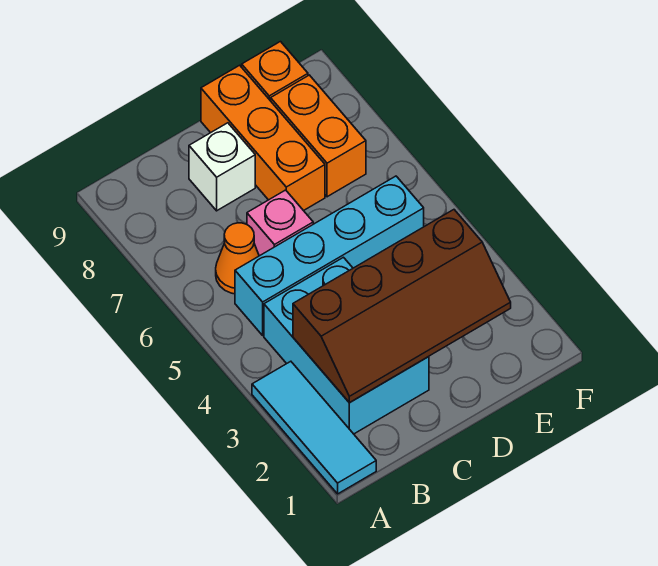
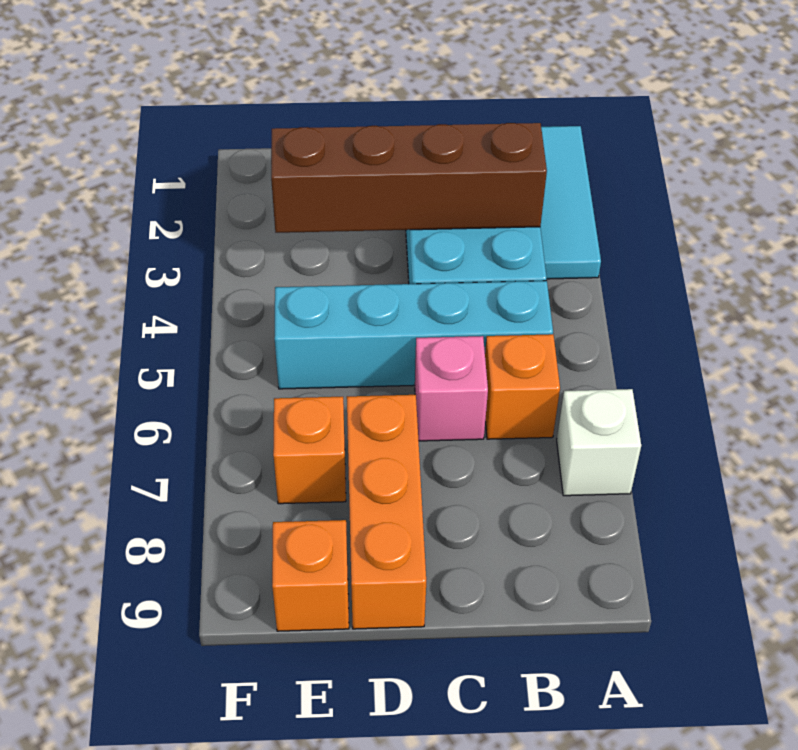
orange cone B6 level 1 -> orange brick B6 level 1
white brick C8 level 1 -> white brick A7 level 1
orange brick E7:E8 level 1 -> orange brick E7 level 1

